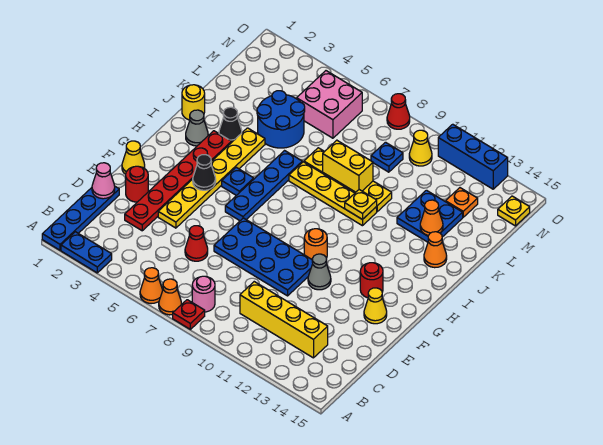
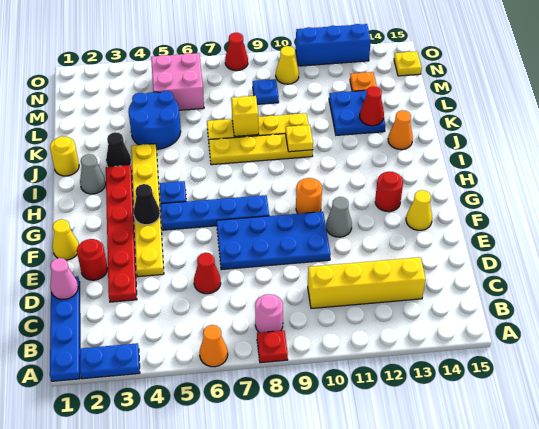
orange cone A7 level 1 -> none
blue plate G6:J6 level 1 -> blue plate G5:G8 level 1
yellow brick K8:K9 level 2 -> yellow brick K8 level 2
orange cone K13 level 2 -> red cone K13 level 2

